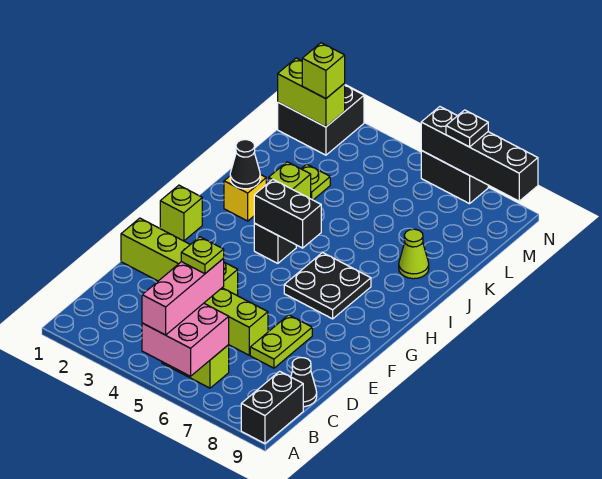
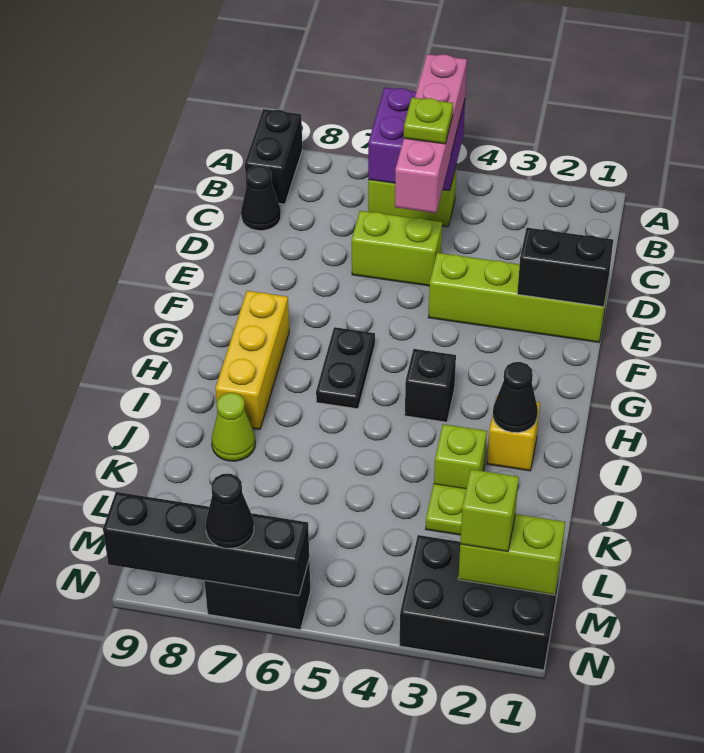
pink brick A5:B6 level 2 -> purple brick A5:B6 level 2
pink brick A5:C5 level 3 -> pink brick A5:D5 level 3
lime plate D7:E7 level 1 -> none
lime brick G1 level 1 -> none
black plate G6:H7 level 1 -> black plate G6:H6 level 1
none -> yellow brick G8:I8 level 1
black brick H4:H5 level 2 -> black brick E1:E2 level 2
black brick M1:N2 level 1 -> black brick M1:N3 level 1
black plate N7 level 3 -> black cone N7 level 3

